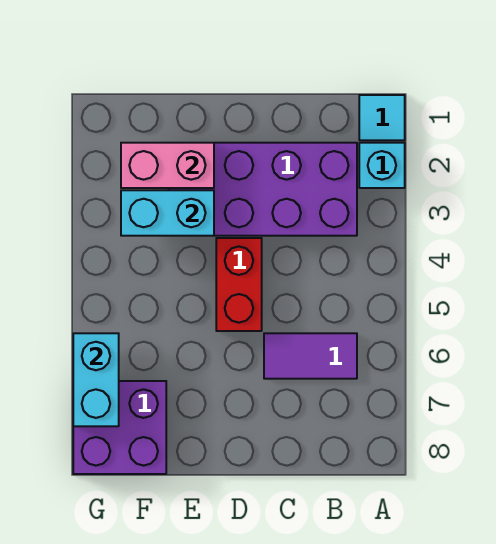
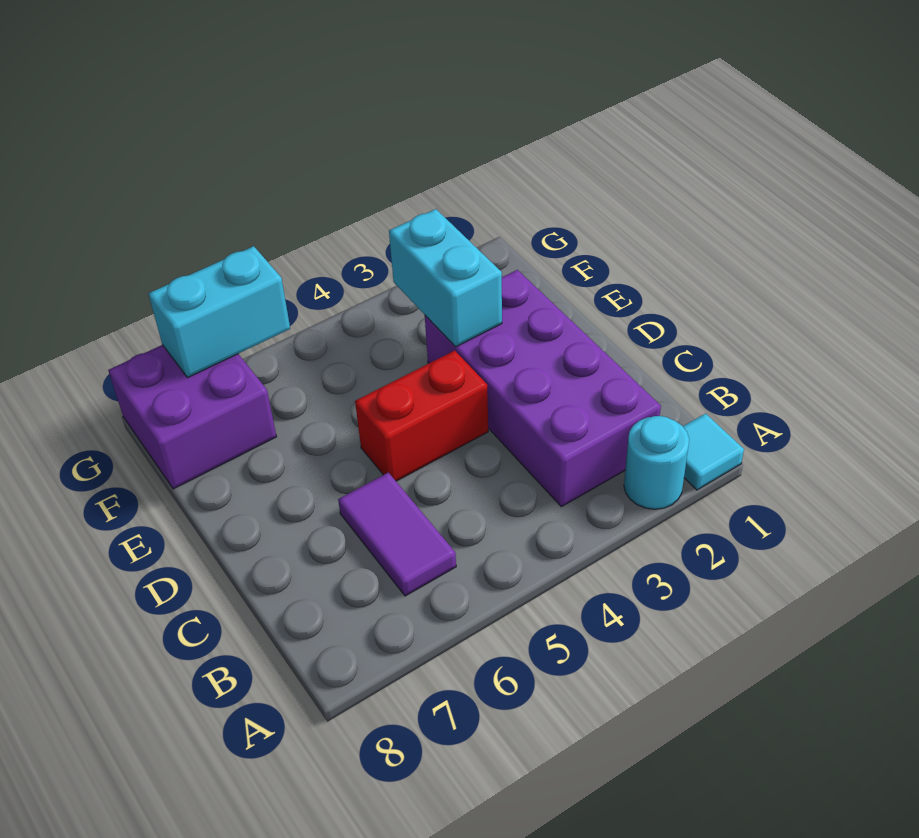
cyan brick A2 level 1 -> cyan round brick A2 level 1
pink brick E2:F2 level 2 -> none

